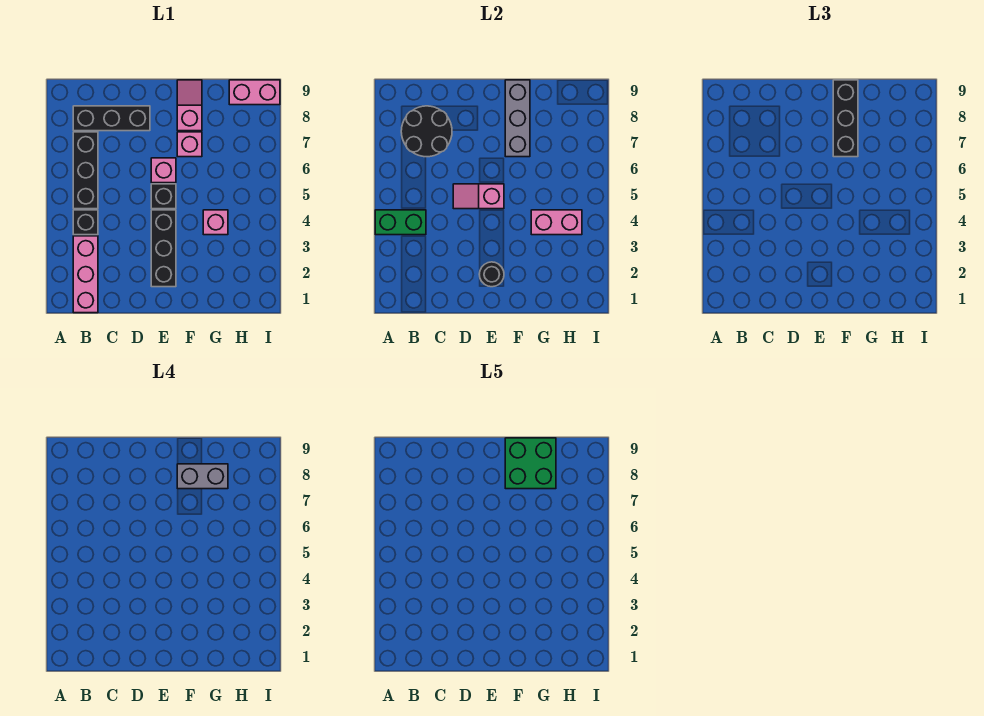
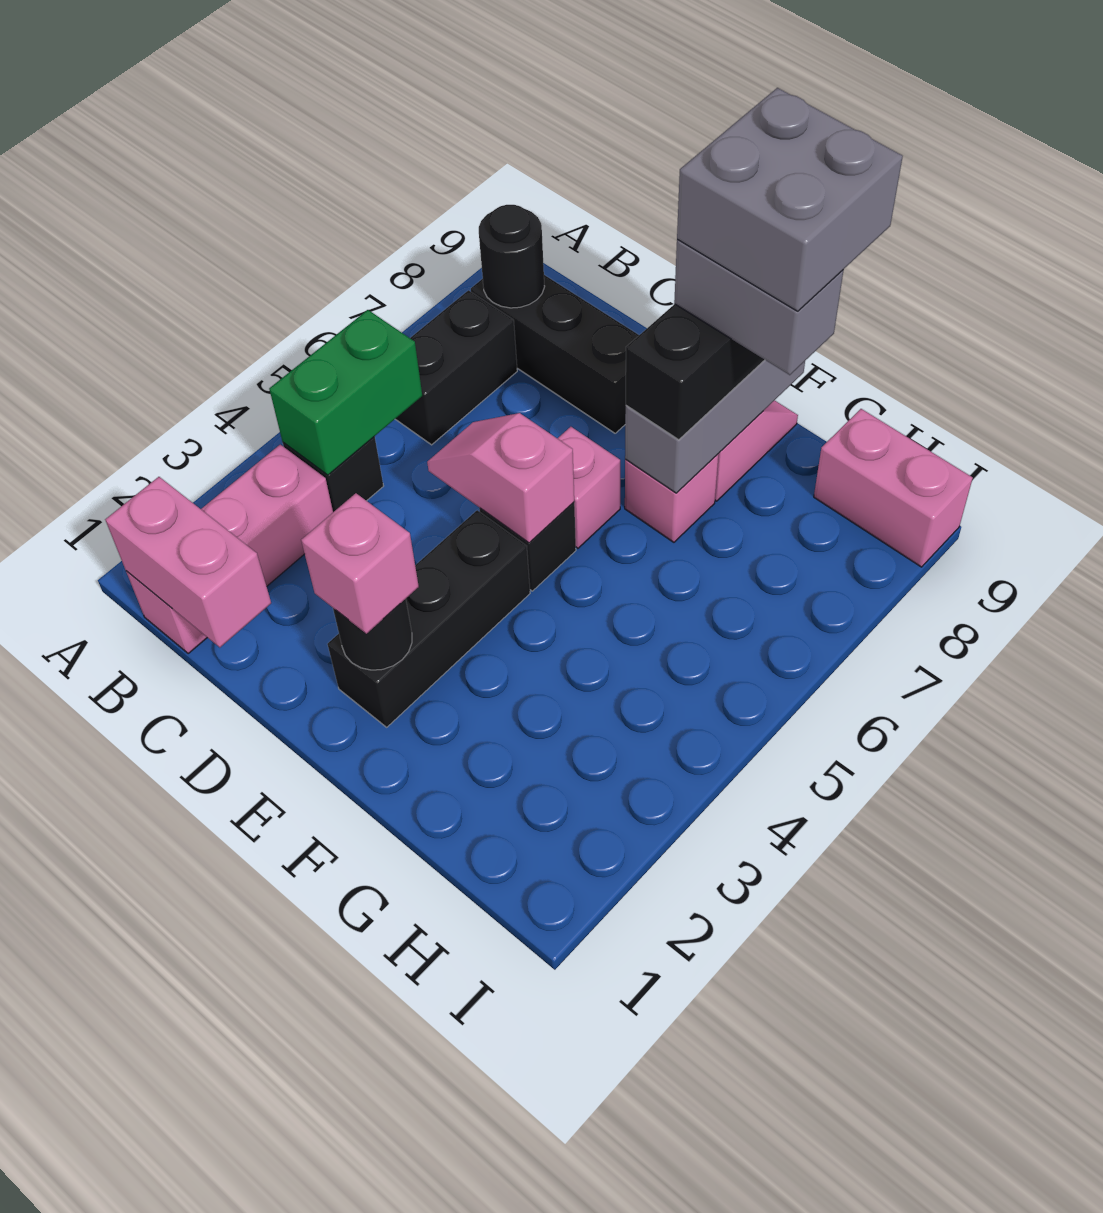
green brick A4:B4 level 2 -> green brick B4:B5 level 2
black brick B5:B7 level 1 -> black brick B6:B7 level 1
black round brick B7:C8 level 2 -> black round brick B8 level 2
green brick F8:G9 level 5 -> grey brick F8:G9 level 5
pink brick G4 level 1 -> pink brick E2 level 3
pink brick G4:H4 level 2 -> pink brick B1:C1 level 2

